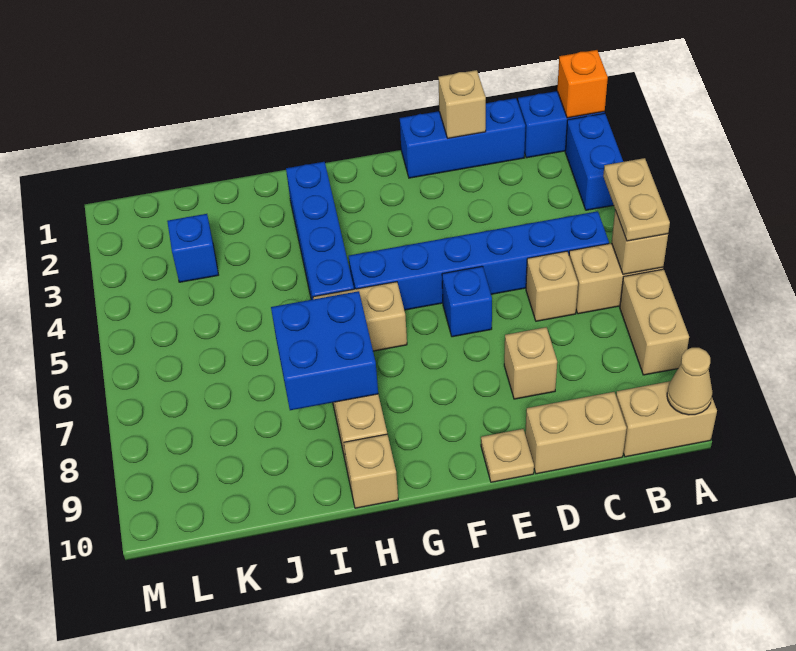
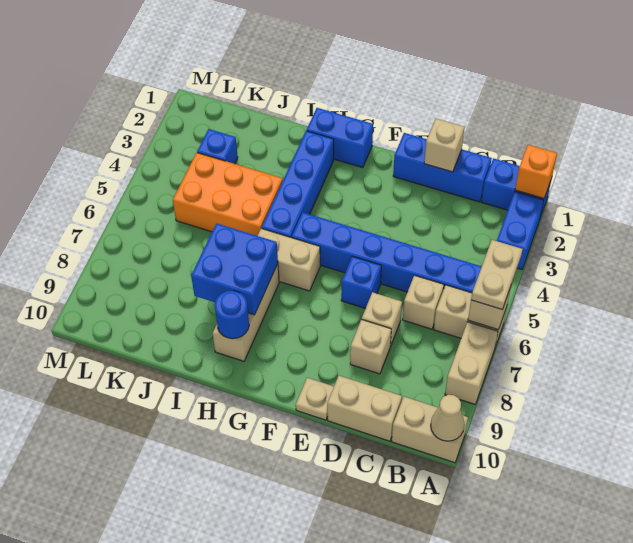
none -> blue brick G1:H1 level 1
none -> blue round brick H9 level 2
tan brick H10 level 1 -> tan brick D7 level 1
none -> orange brick I4:K5 level 1

